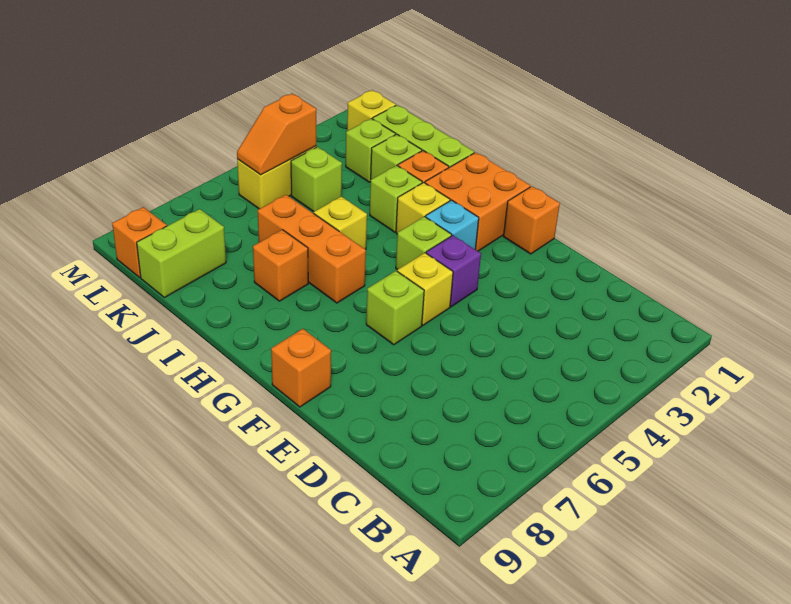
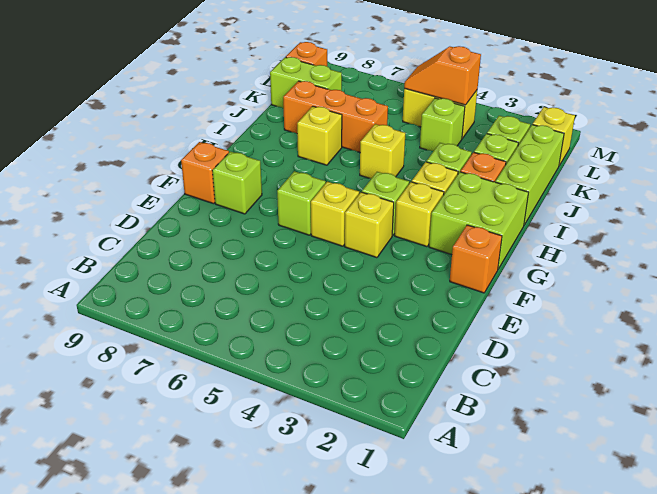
purple brick F4 level 1 -> yellow brick F4 level 1
none -> lime brick F8 level 1
orange brick G1:H2 level 1 -> lime brick G1:H2 level 1
cyan brick G3 level 1 -> yellow brick G3 level 1
orange brick H6:J6 level 1 -> orange brick J6:J8 level 1
orange brick I7 level 1 -> yellow brick I7 level 1

